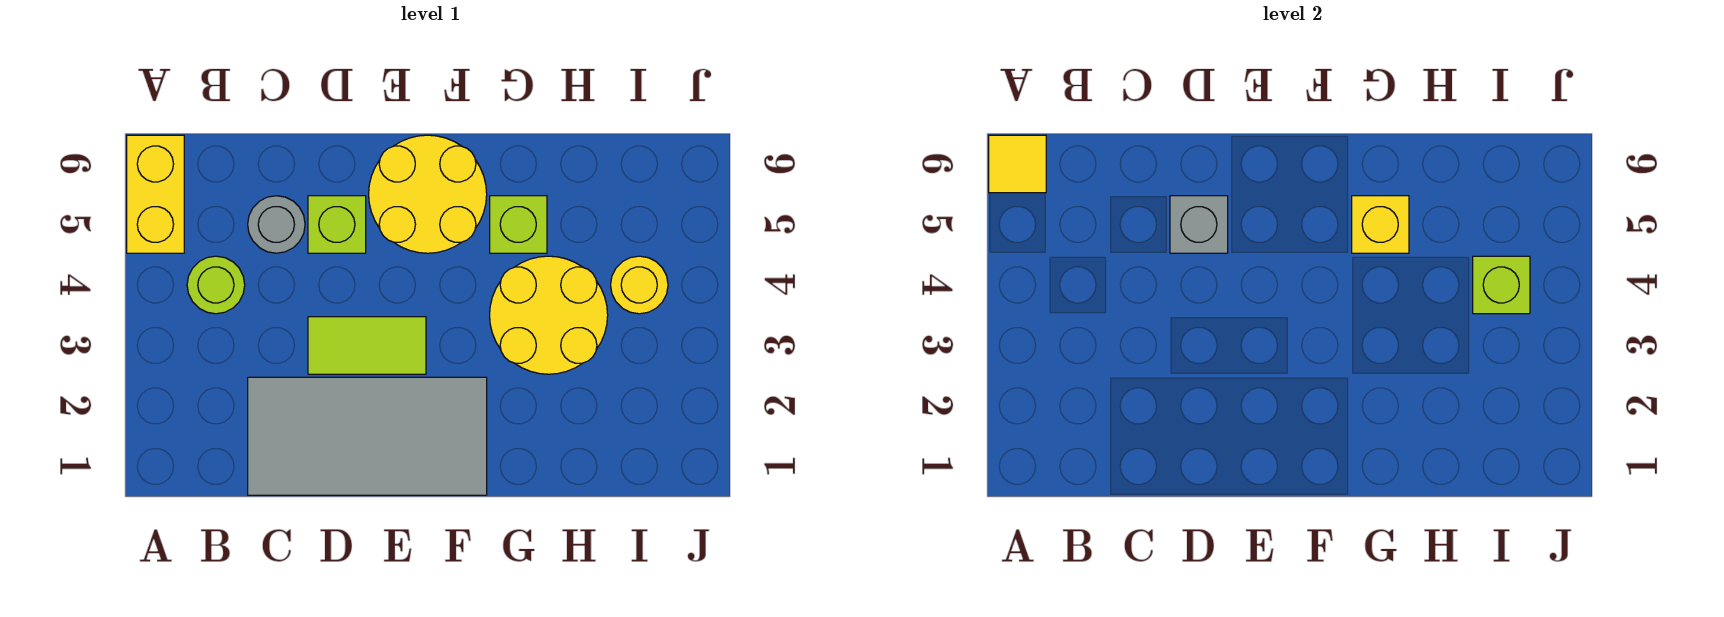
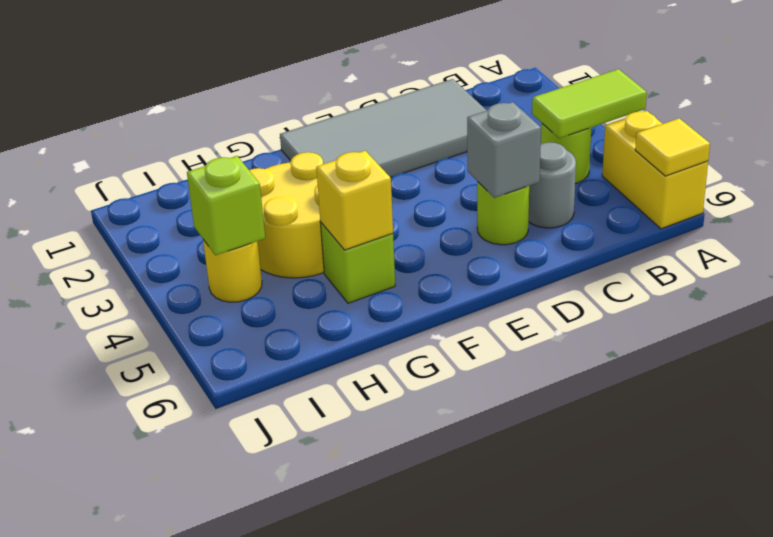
lime tile D3:E3 level 1 -> lime tile A4:B4 level 2
lime brick D5 level 1 -> lime round brick D5 level 1
yellow round brick E5:F6 level 1 -> none

